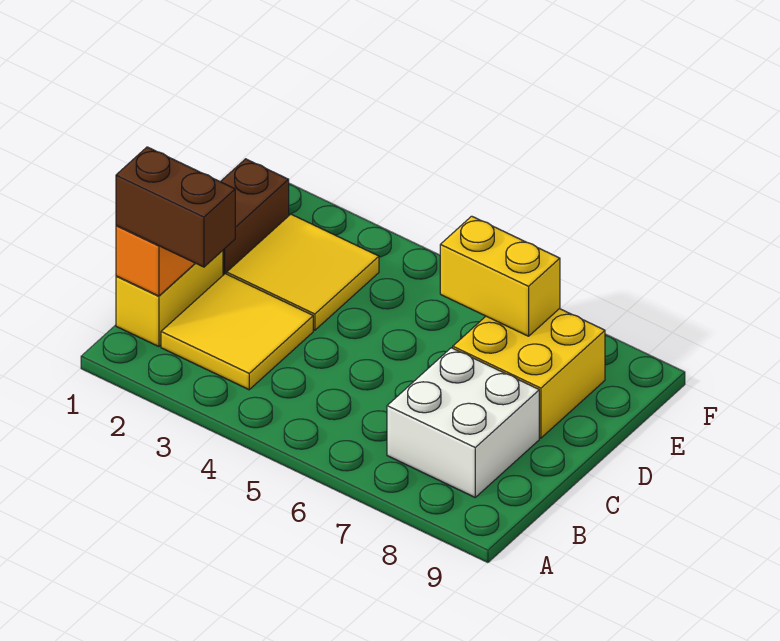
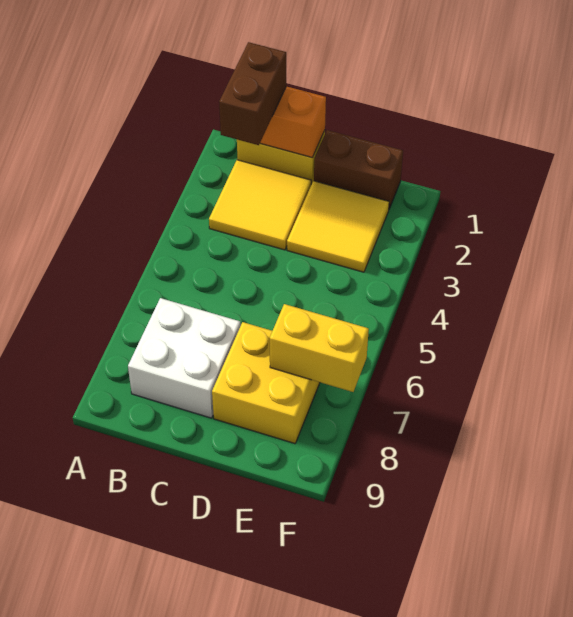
yellow brick E6:E7 level 2 -> yellow brick E7:F7 level 2

